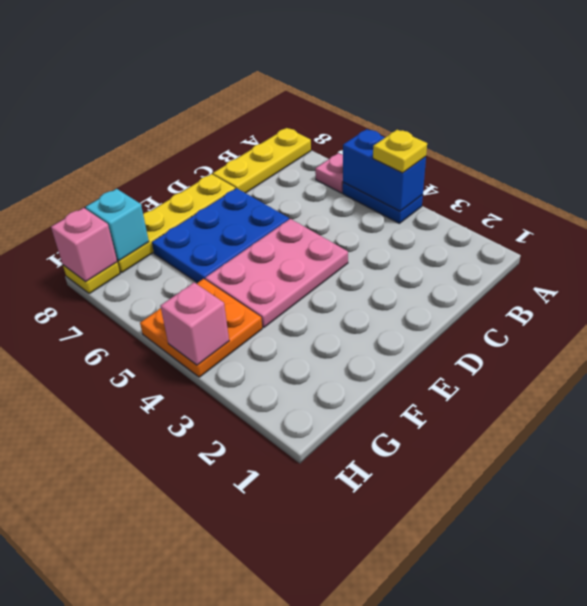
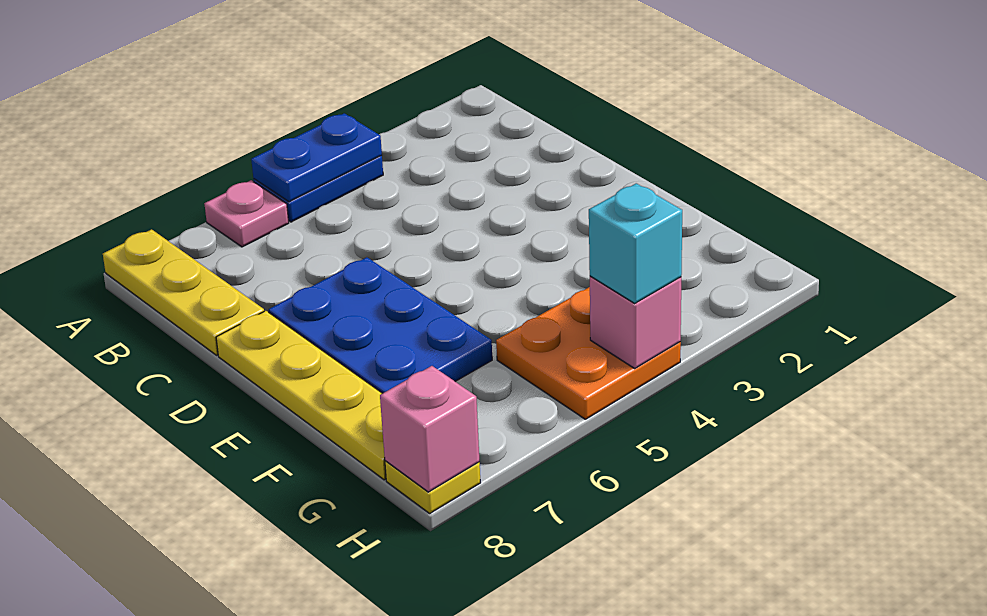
blue brick A4:A5 level 2 -> blue plate A4:A5 level 2
yellow plate A4 level 3 -> none
pink plate D4:F5 level 1 -> none
cyan brick G8 level 2 -> cyan brick H4 level 3

